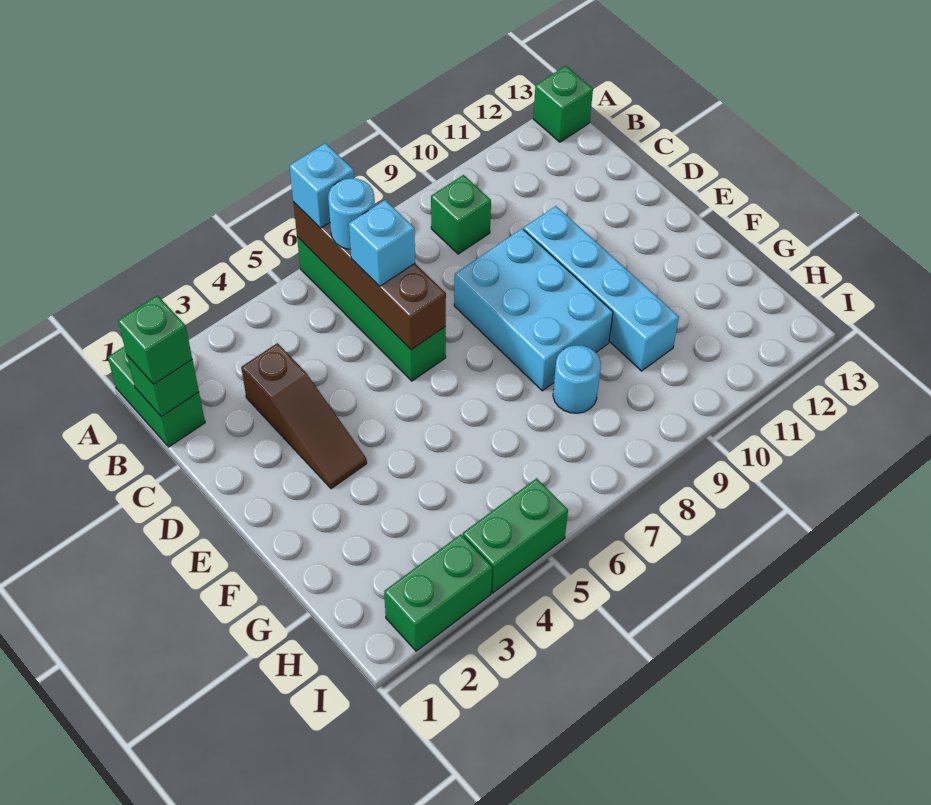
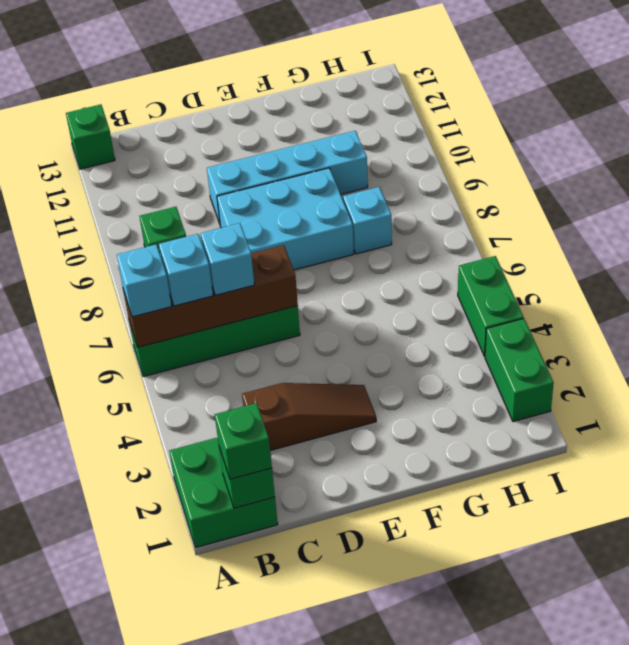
green brick A1:B1 level 1 -> green brick A1:B2 level 1
cyan round brick B6 level 3 -> cyan brick B6 level 3
cyan round brick G8 level 1 -> cyan brick G8 level 1

